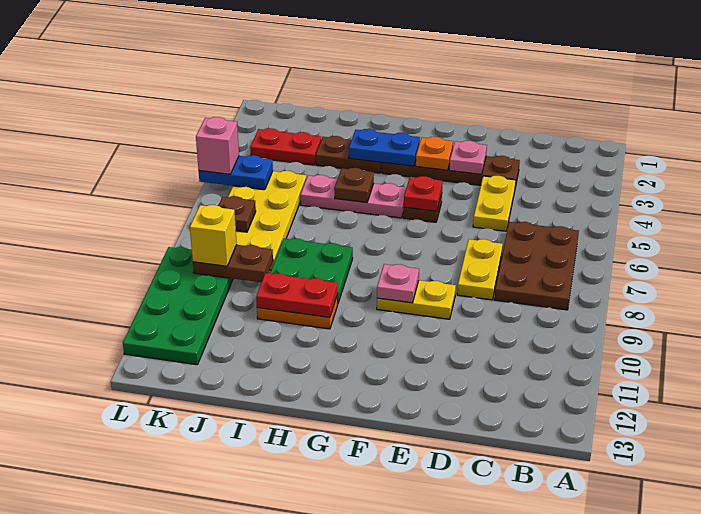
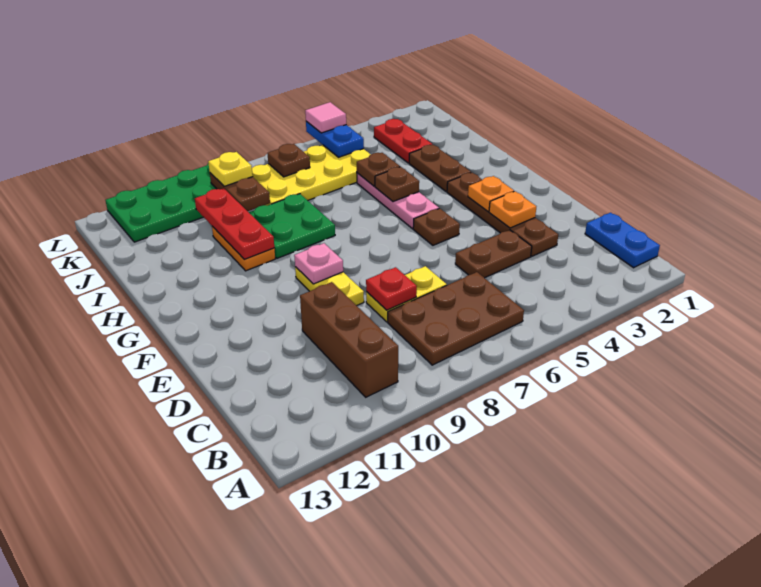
none -> brown brick B10:D10 level 1
yellow plate D4:D5 level 1 -> brown plate D4:D5 level 1
pink plate E3 level 2 -> orange plate E3 level 2
red plate F5 level 2 -> red plate D8 level 2
blue plate G3:H3 level 2 -> blue plate B1:C1 level 1
red plate H10:I10 level 2 -> red plate H10:J10 level 2
none -> brown plate I5 level 2
yellow brick K9 level 3 -> yellow plate K9 level 3
pink brick L5 level 3 -> pink tile L5 level 3

